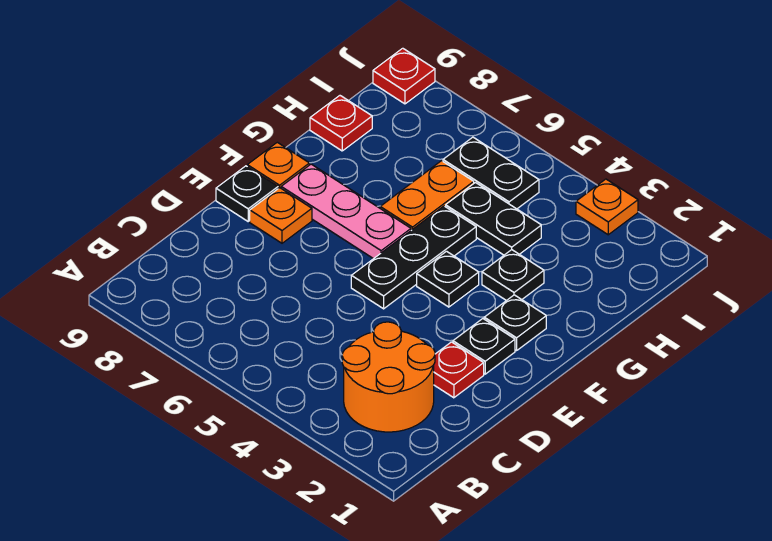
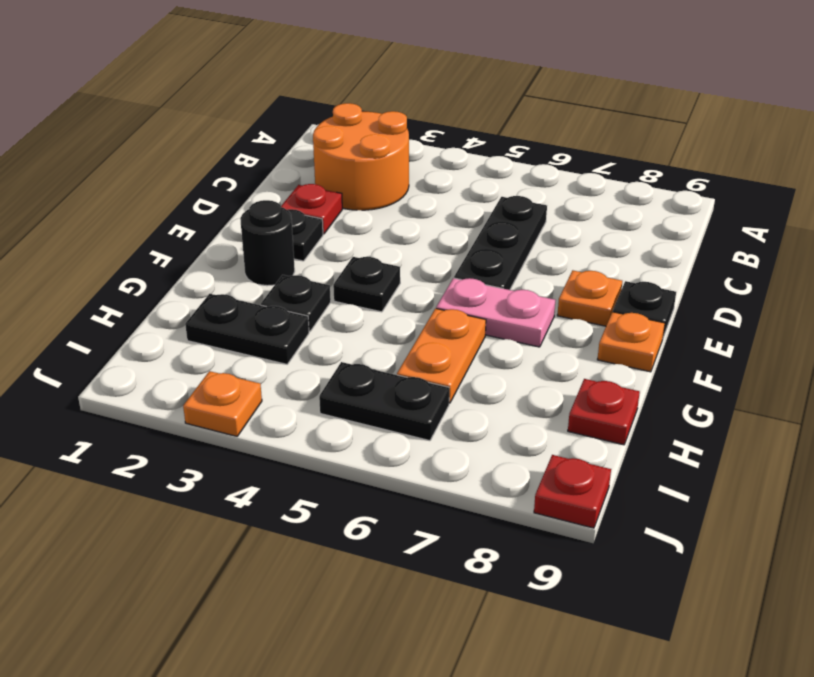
black plate E5:G5 level 1 -> black plate C6:E6 level 1
black plate F2 level 1 -> black round brick F2 level 1
pink plate F6:F8 level 1 -> pink plate F6:F7 level 1
black plate H4:H5 level 1 -> black plate H2:H3 level 1

